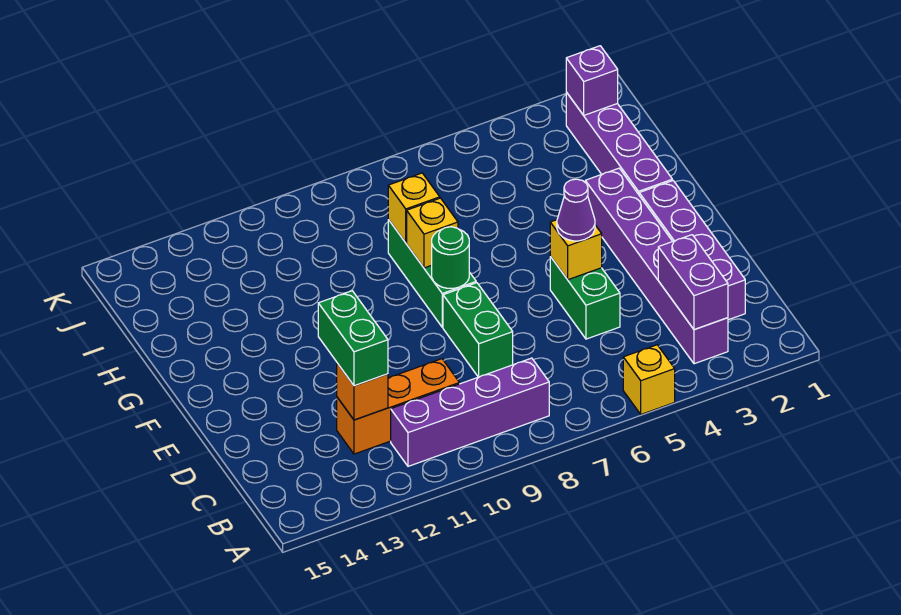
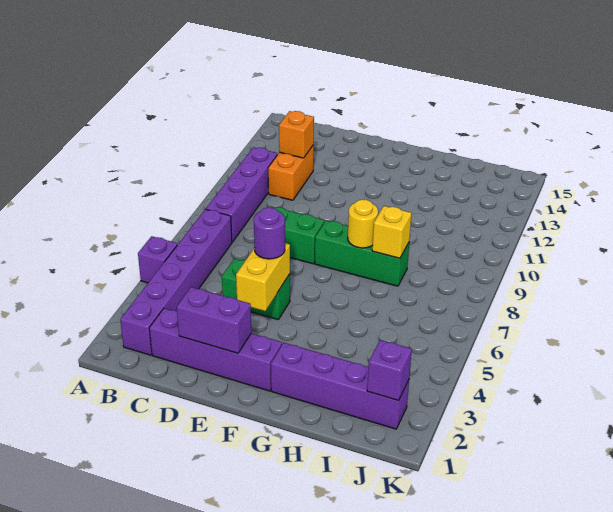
yellow brick A5 level 1 -> purple brick A5 level 1
purple brick B3:G3 level 1 -> purple brick B2:B7 level 1
purple brick B3:C3 level 2 -> purple brick D2:E2 level 2
orange brick C10:C12 level 1 -> orange brick C11:C12 level 1
green brick C12:D12 level 3 -> none
yellow brick E5 level 2 -> yellow brick E4:E5 level 2
purple cone E5 level 3 -> purple round brick E5 level 3
green round brick F8 level 2 -> none
yellow brick G8 level 2 -> yellow round brick G8 level 2

